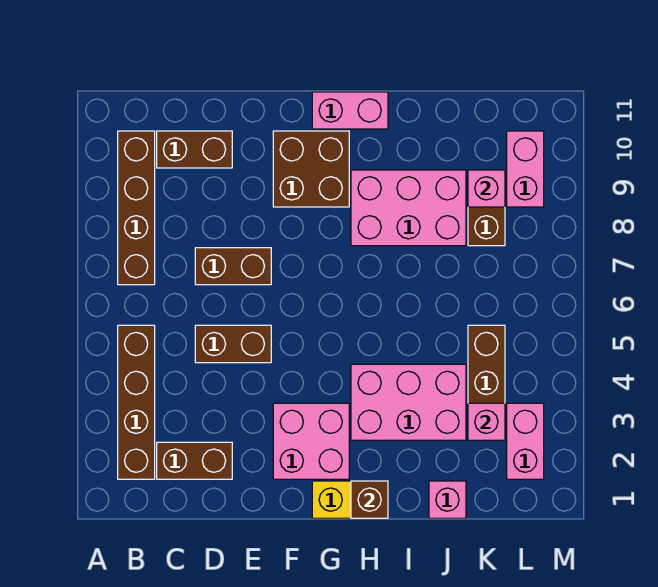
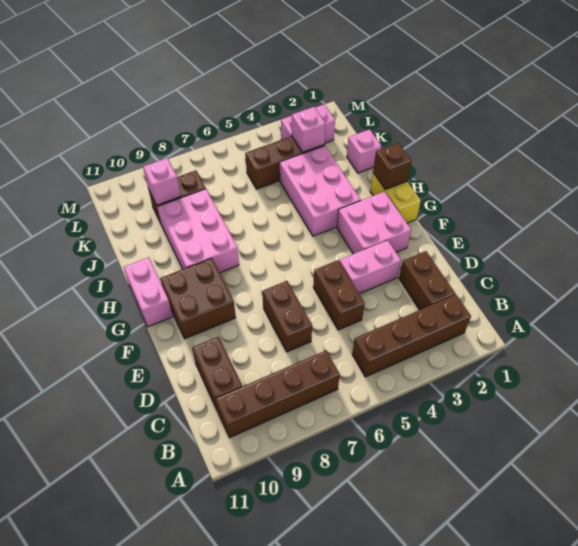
pink brick L9:L10 level 1 -> pink brick E3:E4 level 1

